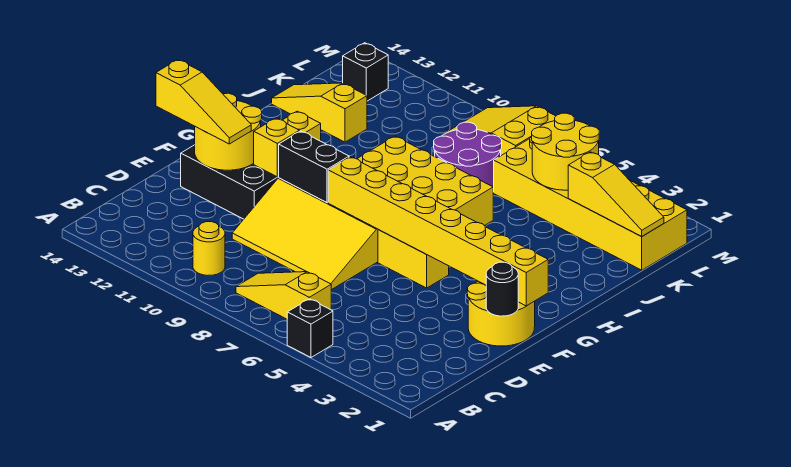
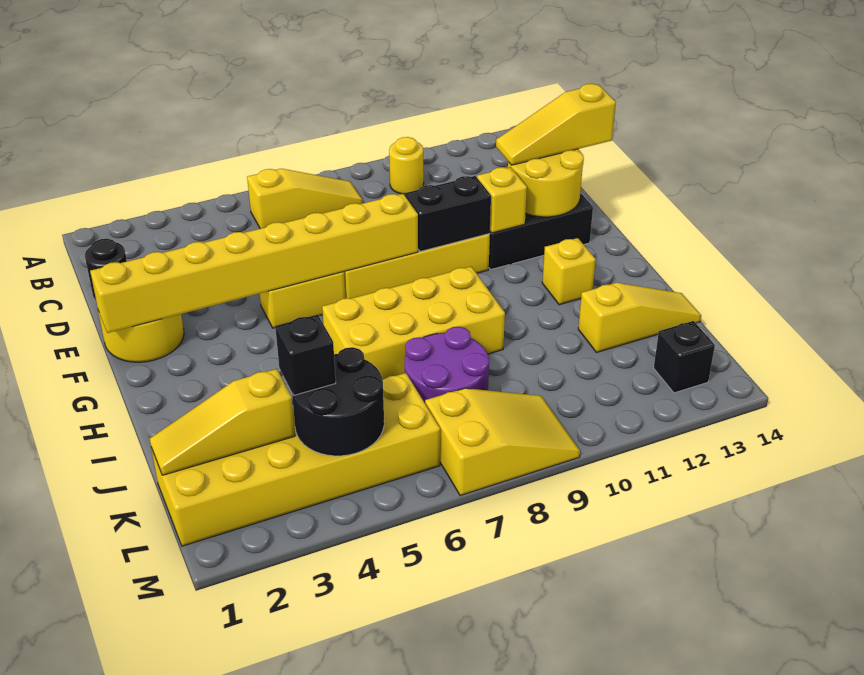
black brick A5 level 1 -> black brick K4 level 3
yellow round brick K4:L5 level 2 -> black round brick K4:L5 level 2

